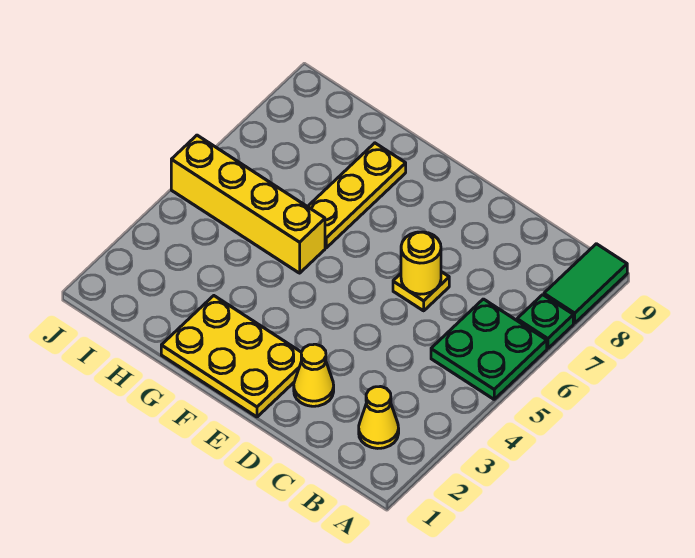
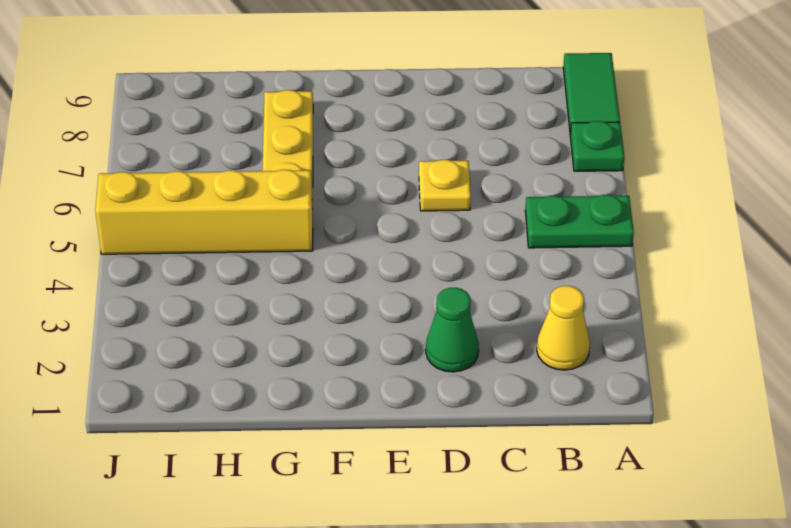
green plate A5:B6 level 1 -> green plate A5:B5 level 1
yellow cone D2 level 1 -> green cone D2 level 1
yellow round brick D6 level 2 -> none
yellow plate E1:G2 level 1 -> none

